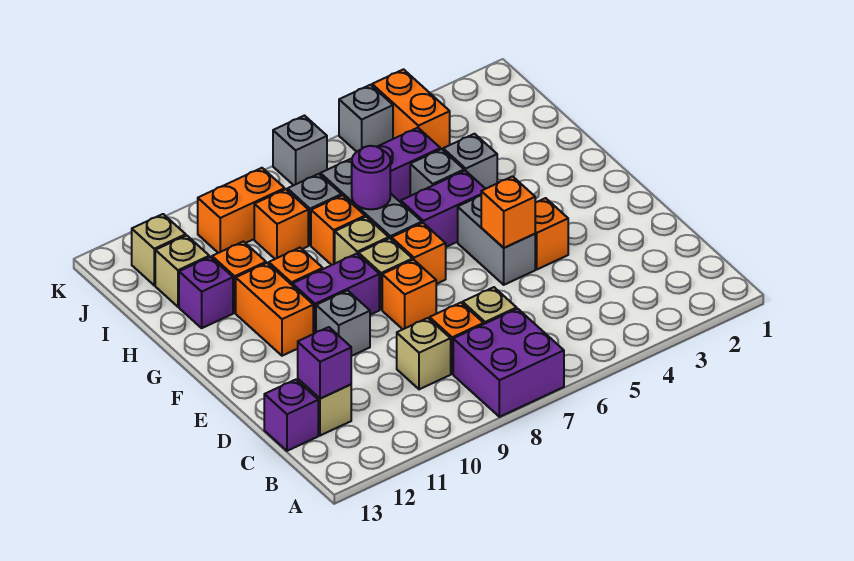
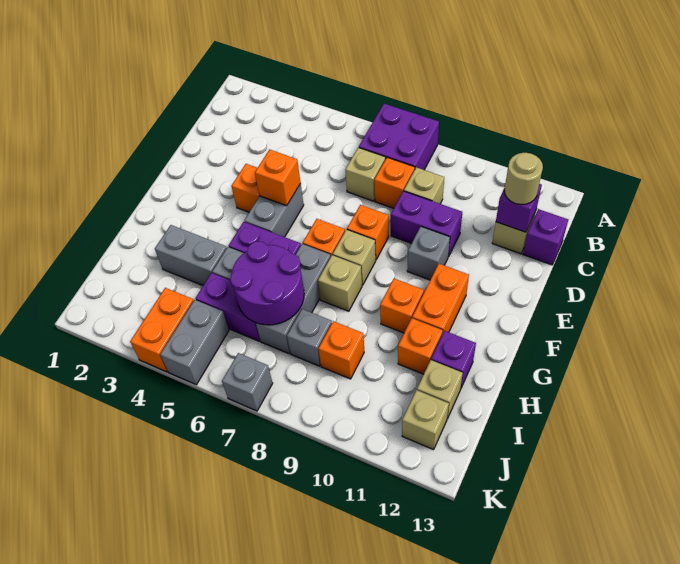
none -> tan round brick C12 level 3
purple brick F9:F10 level 1 -> purple brick D9:D10 level 1
grey brick H4 level 1 -> grey brick H3:H4 level 1
purple round brick H7 level 2 -> purple round brick H6:I7 level 2
orange brick H8 level 1 -> none
orange brick J9:J10 level 1 -> none
grey brick K5 level 1 -> grey brick J5:K5 level 1

